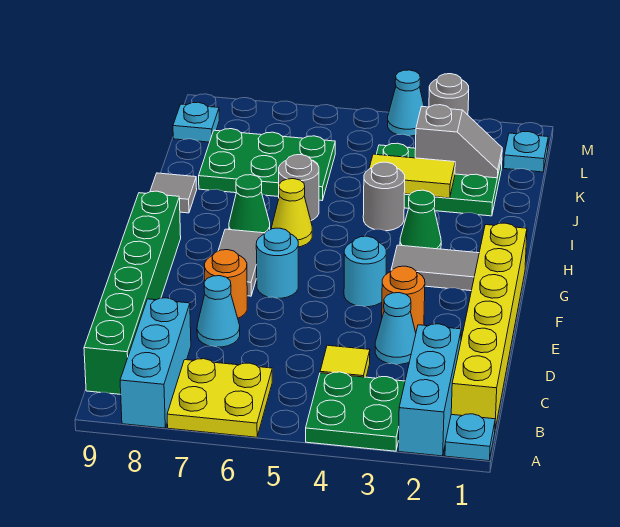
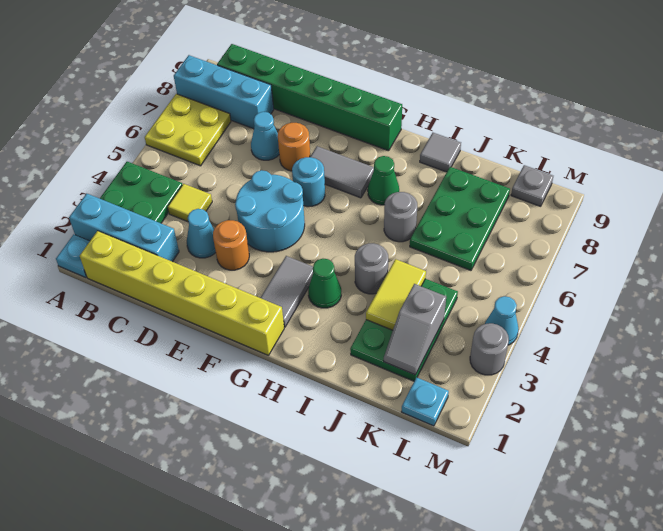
cyan round brick F4 level 1 -> cyan round brick E4:F5 level 1
yellow cone H6 level 1 -> none
cyan plate L9 level 1 -> grey plate L9 level 1

